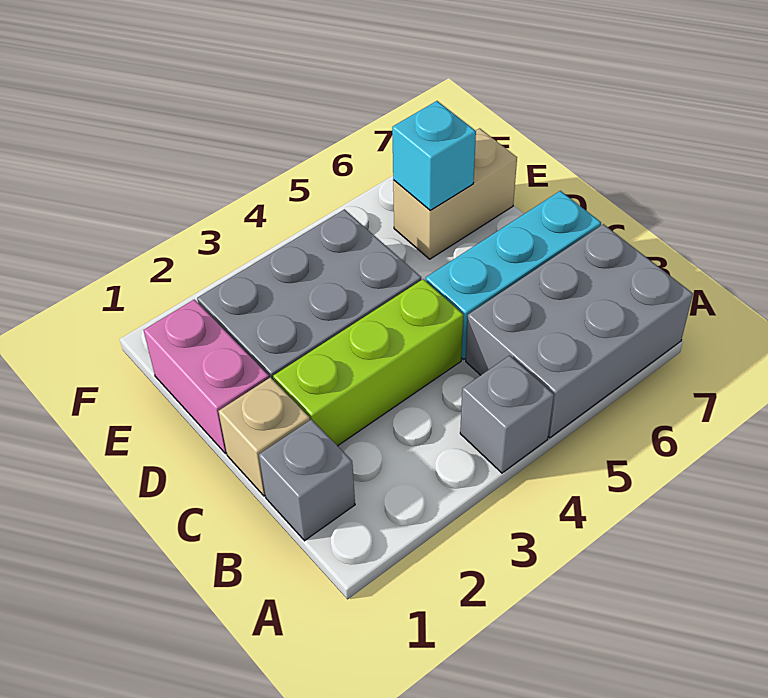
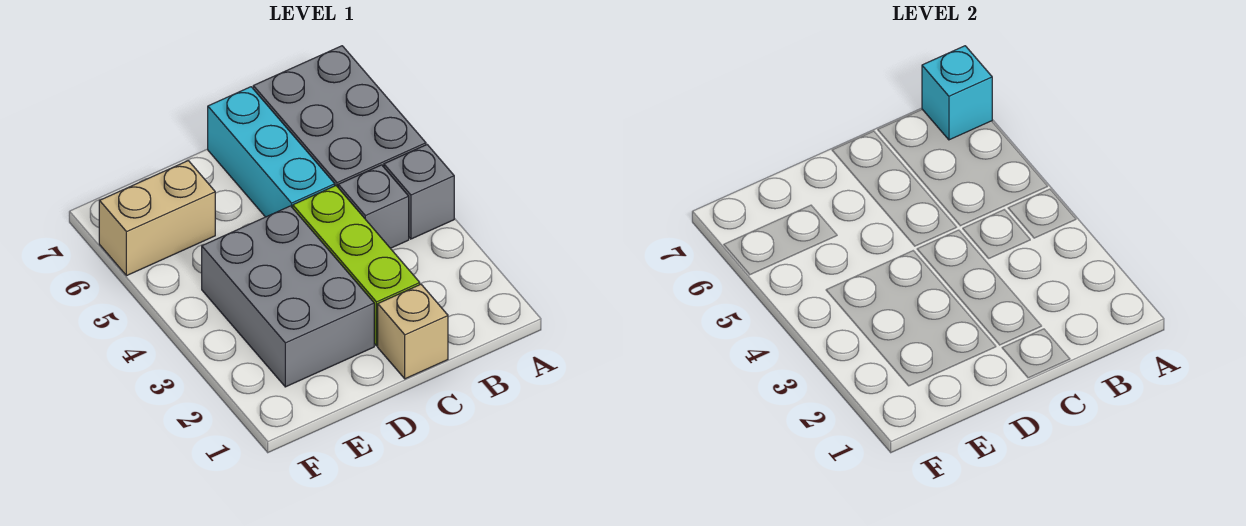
grey brick B1 level 1 -> grey brick B4 level 1
pink brick D1:E1 level 1 -> none
tan brick E6:E7 level 1 -> tan brick E6:F6 level 1
cyan brick E6 level 2 -> cyan brick A7 level 2

